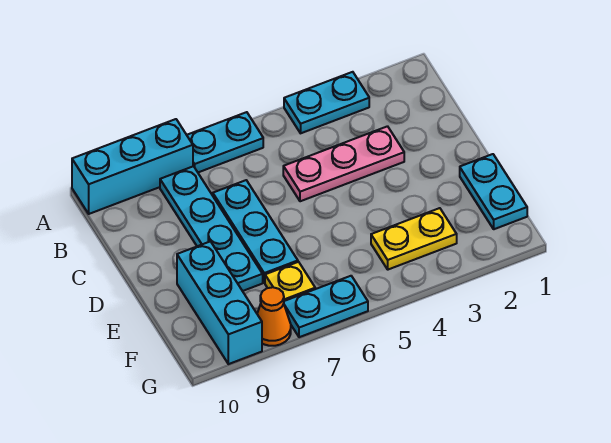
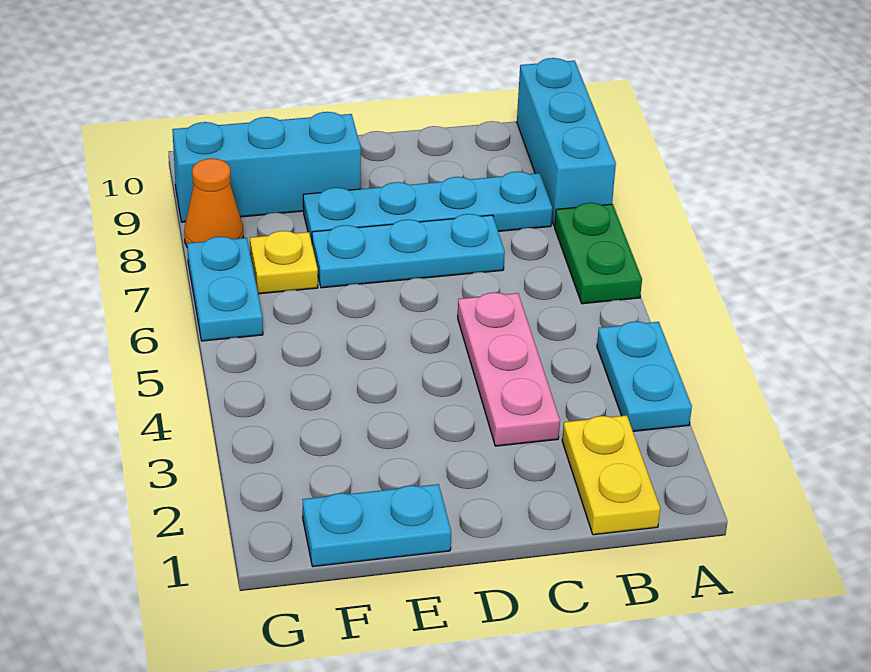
cyan plate A6:A7 level 1 -> green plate A6:A7 level 1
yellow plate F3:F4 level 1 -> yellow plate B1:B2 level 1

